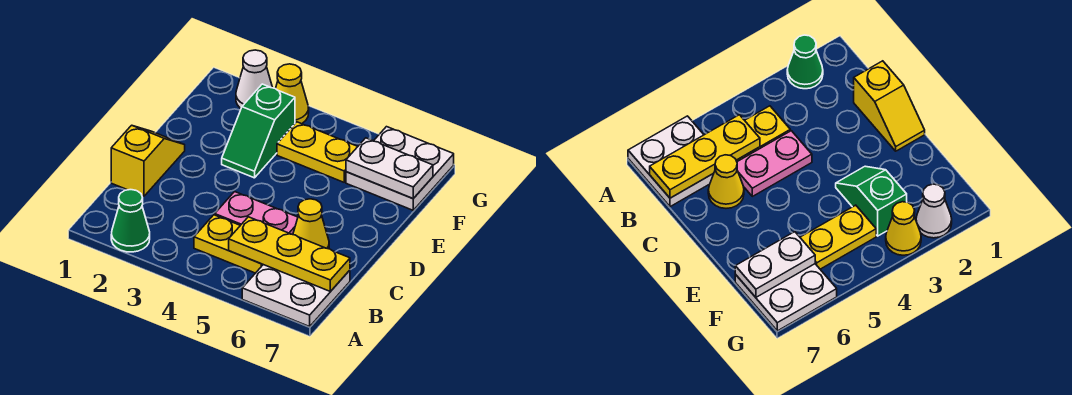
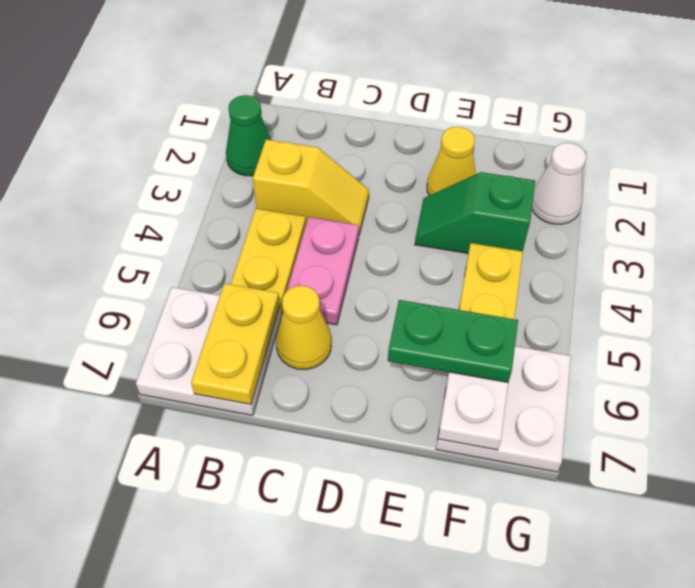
yellow plate B5:B7 level 2 -> yellow plate B6:B7 level 2
yellow slope C1:D1 level 1 top C -> yellow slope B3:C3 level 1 top B
none -> green plate E6:F6 level 3
yellow cone G3 level 1 -> yellow cone E2 level 1

